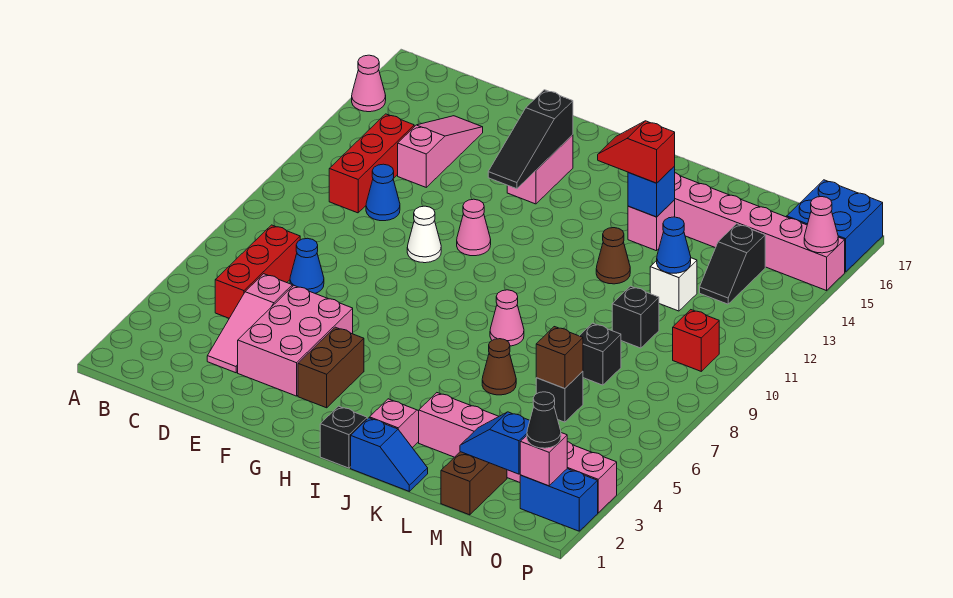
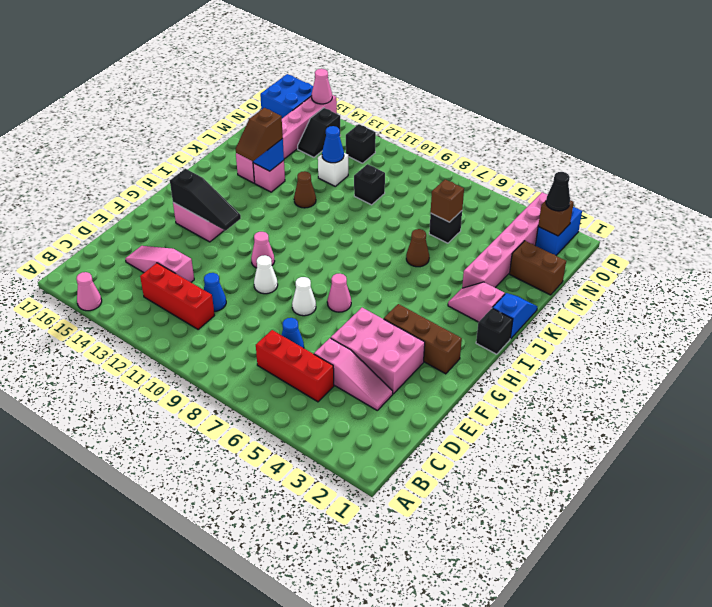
none -> white cone F8 level 1
brown brick G3:G4 level 1 -> brown brick G2:G4 level 1
pink cone J8 level 1 -> pink cone G7 level 1
red slope J14:K14 level 3 top K -> brown slope J14:K14 level 3 top K
blue slope M2:N2 level 2 top N -> none
black brick M8 level 1 -> black brick O12 level 1
black slope N13:N14 level 1 top 14 -> black slope N14:O14 level 1 top O
pink brick O2 level 2 -> brown brick O2 level 2
red brick O10 level 1 -> none

